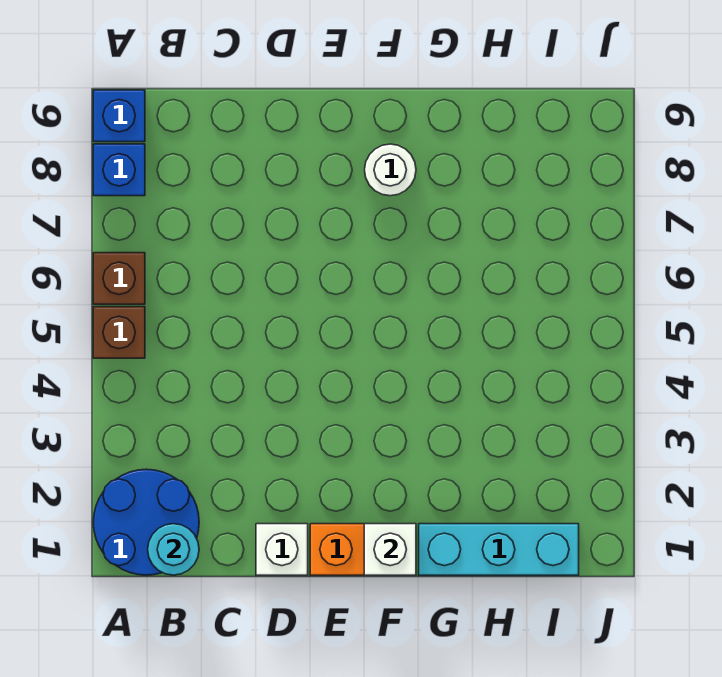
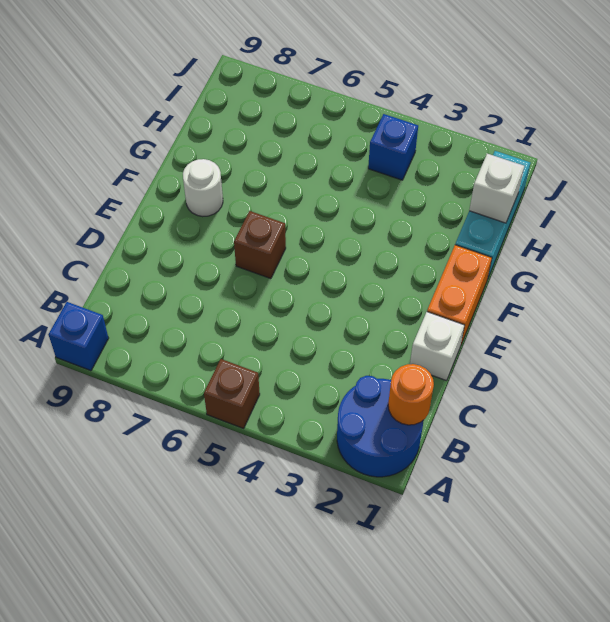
brown brick A6 level 1 -> brown brick E6 level 1
blue brick A8 level 1 -> blue brick I4 level 1
cyan round brick B1 level 2 -> orange round brick B1 level 2
white brick F1 level 2 -> white brick H1 level 2

